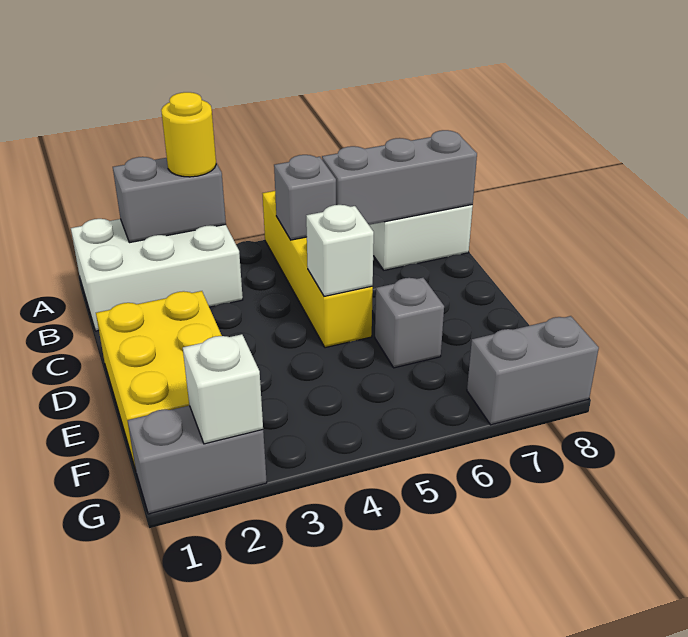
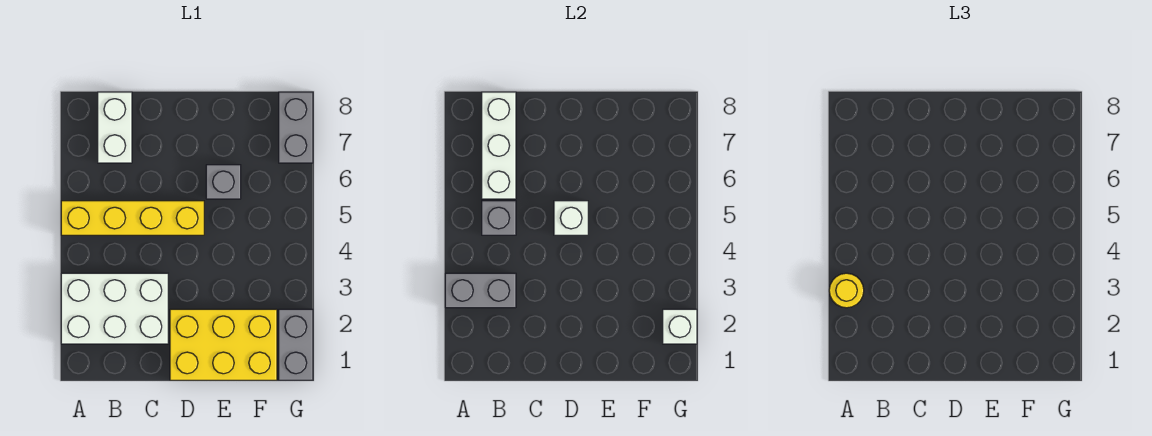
white brick A1:B3 level 1 -> white brick A2:C3 level 1
grey brick A2:A3 level 2 -> grey brick A3:B3 level 2
grey brick B6:B8 level 2 -> white brick B6:B8 level 2

